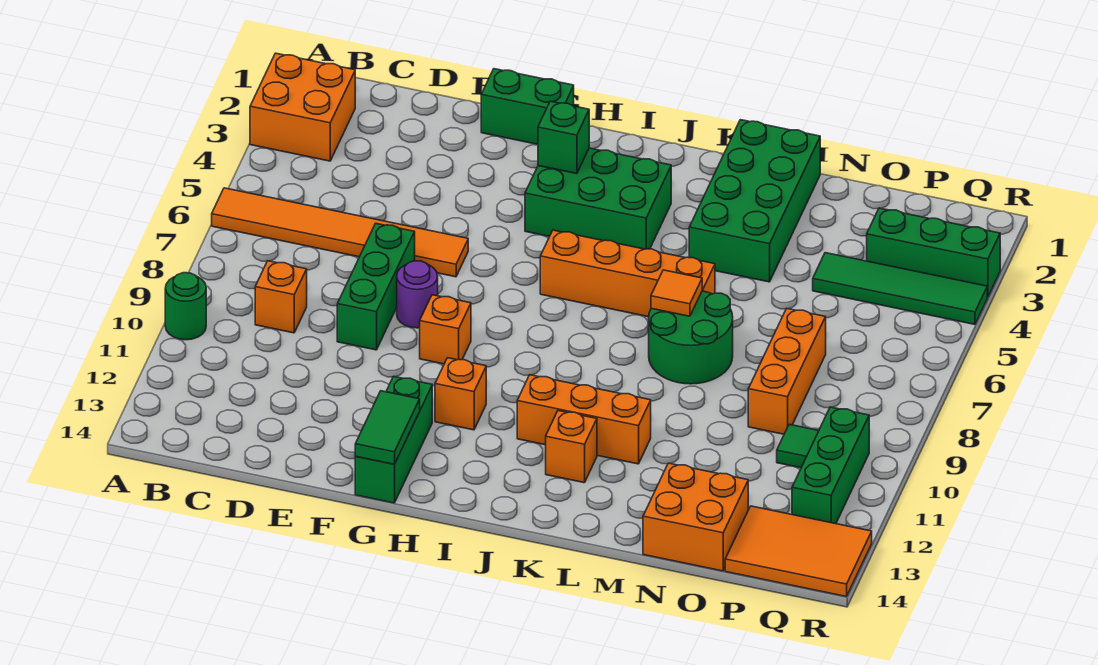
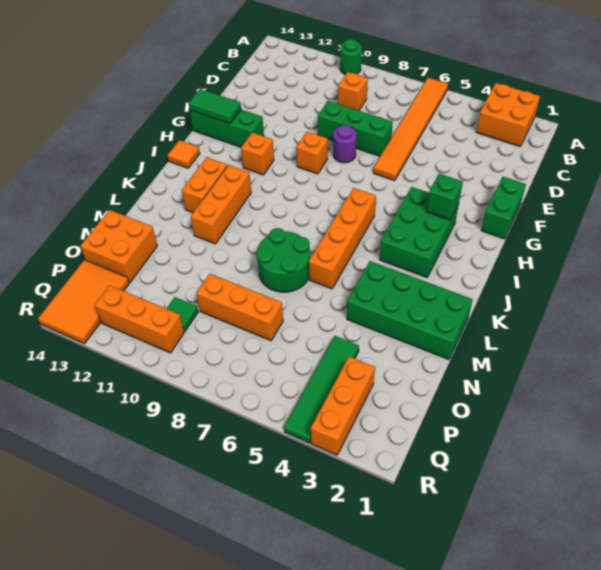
orange brick K12 level 1 -> orange brick J12:K12 level 1
orange tile L7 level 2 -> orange tile I14 level 1
green brick P3:R3 level 1 -> orange brick P3:R3 level 1
green brick Q10:Q12 level 1 -> orange brick Q10:Q12 level 1

